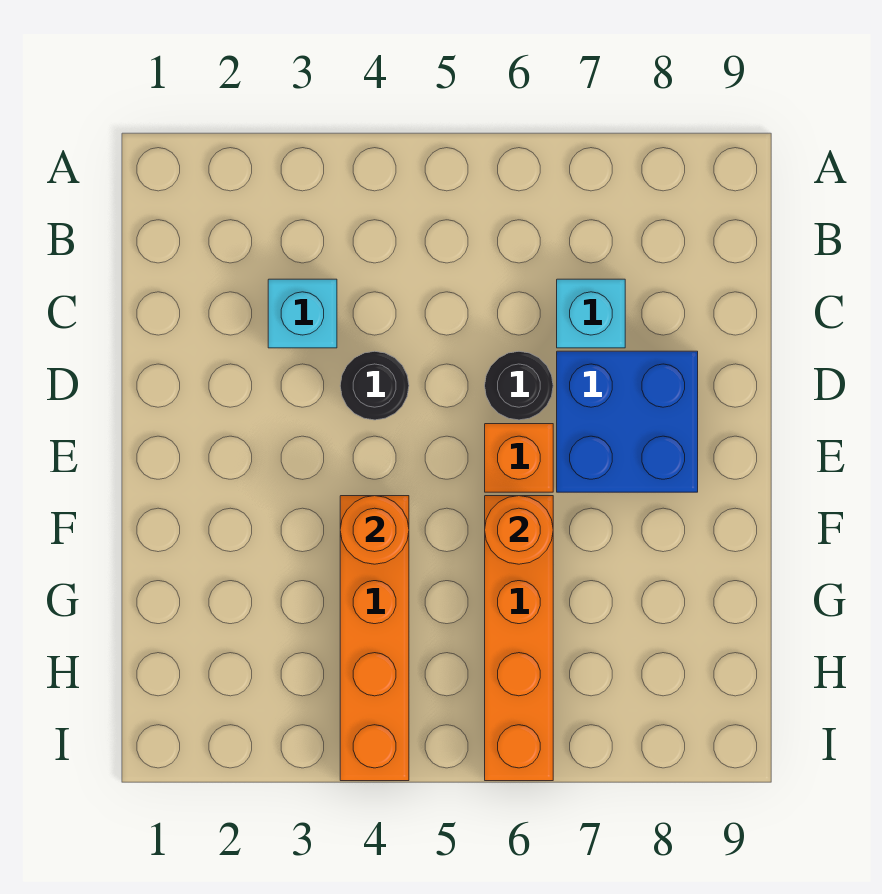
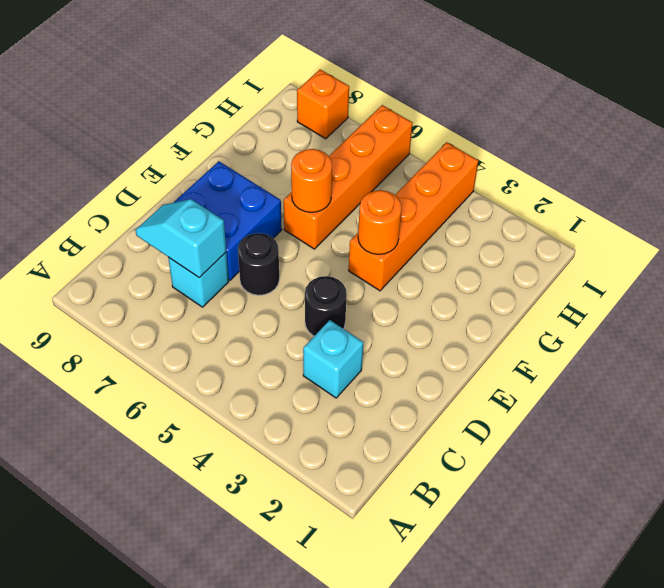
none -> cyan slope C7:C8 level 2 top 7
orange brick E6 level 1 -> orange brick I8 level 1

